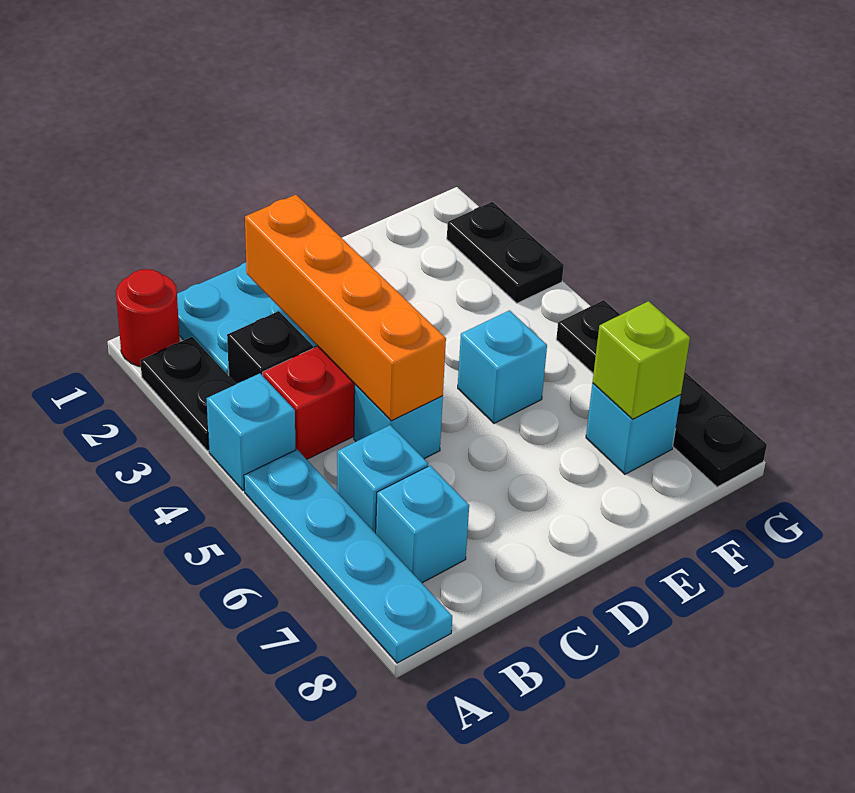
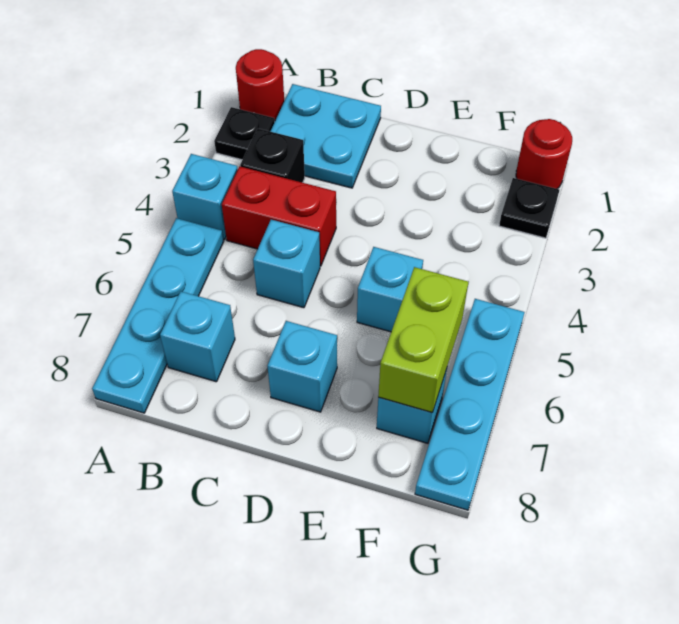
black plate A2:A3 level 1 -> black plate A2 level 1
cyan brick B6 level 1 -> cyan brick D7 level 1
orange brick C2:C5 level 2 -> none
lime brick F7 level 2 -> lime brick F6:F7 level 2
none -> red round brick G1 level 1
black plate G2:G3 level 1 -> black plate G2 level 1
black plate G5:G8 level 1 -> cyan plate G5:G8 level 1

